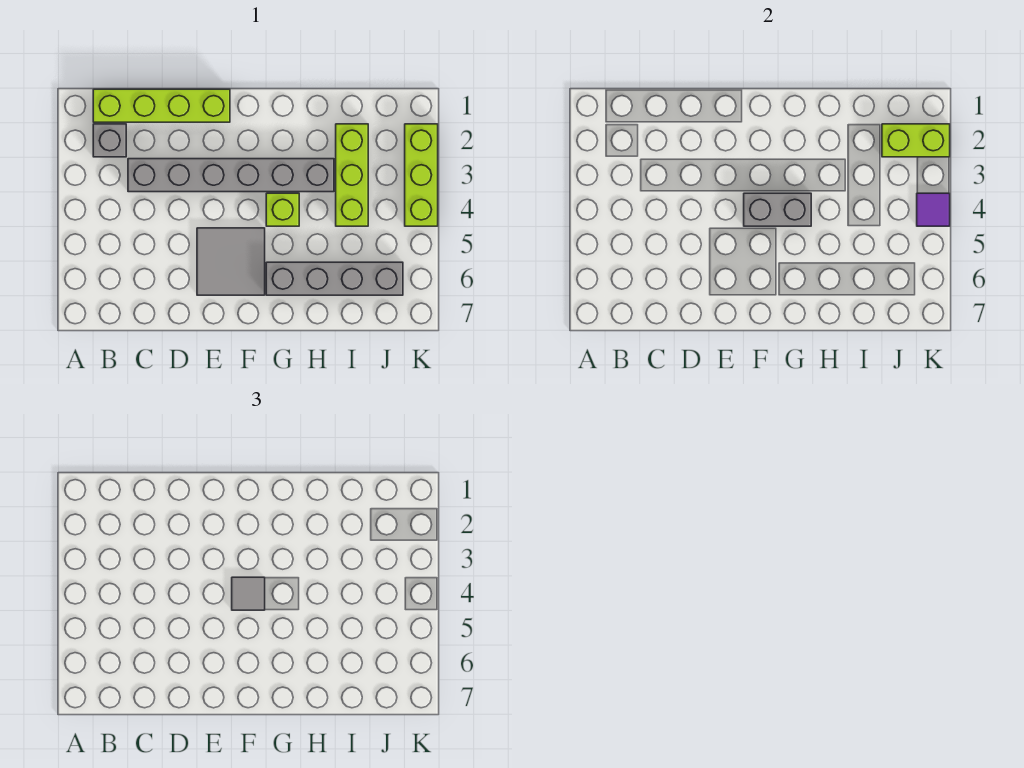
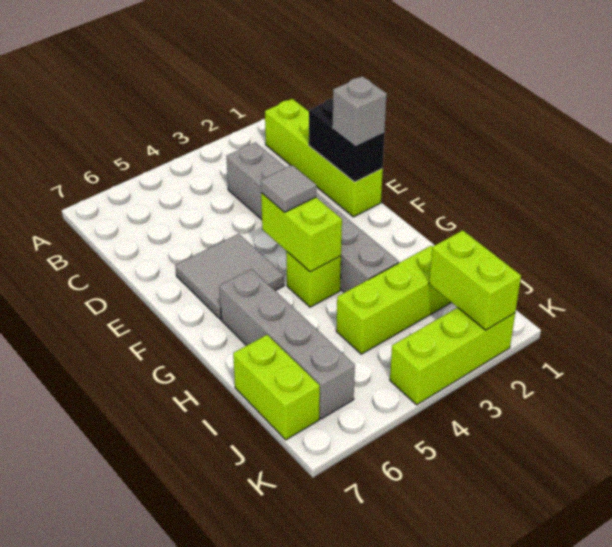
grey brick B2 level 1 -> grey brick E1 level 3
none -> black brick D1:E1 level 2
grey brick F4:G4 level 2 -> lime brick F4:G4 level 2
none -> lime brick I7:J7 level 1
purple tile K4 level 2 -> none

